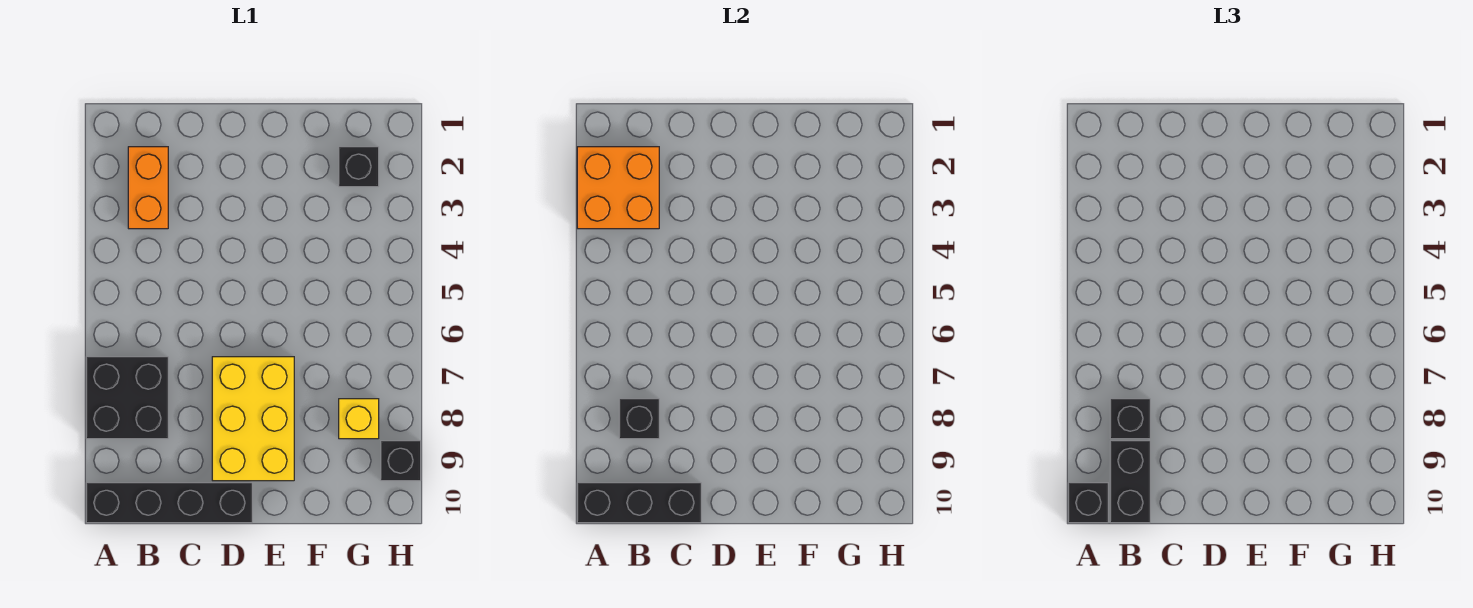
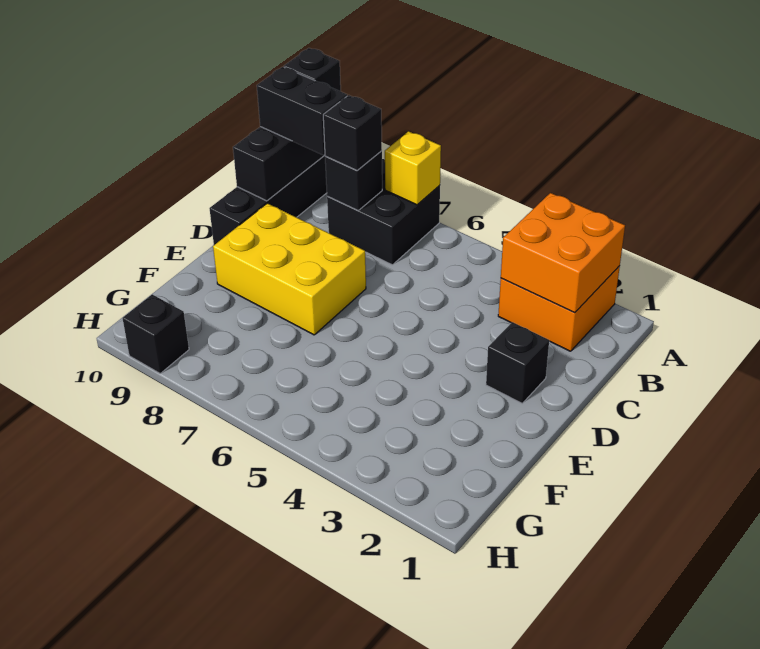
orange brick B2:B3 level 1 -> orange brick A2:B3 level 1
black brick G2 level 1 -> black brick D2 level 1
yellow brick G8 level 1 -> yellow brick A7 level 2

